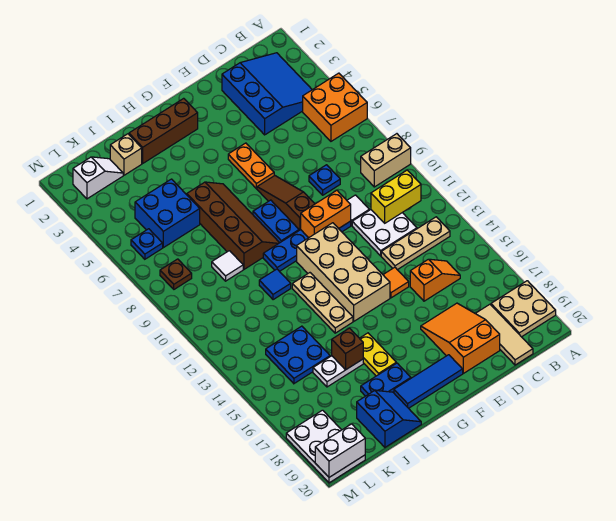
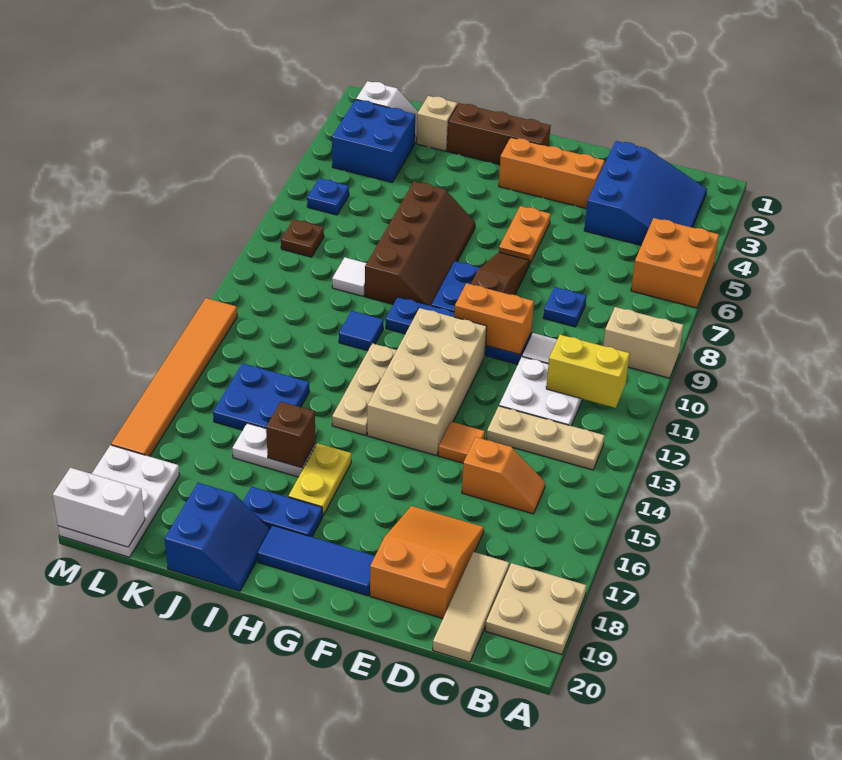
none -> orange brick E3:G3 level 1
blue brick J5:K6 level 1 -> blue brick K3:L4 level 1
none -> orange tile M12:M17 level 1

